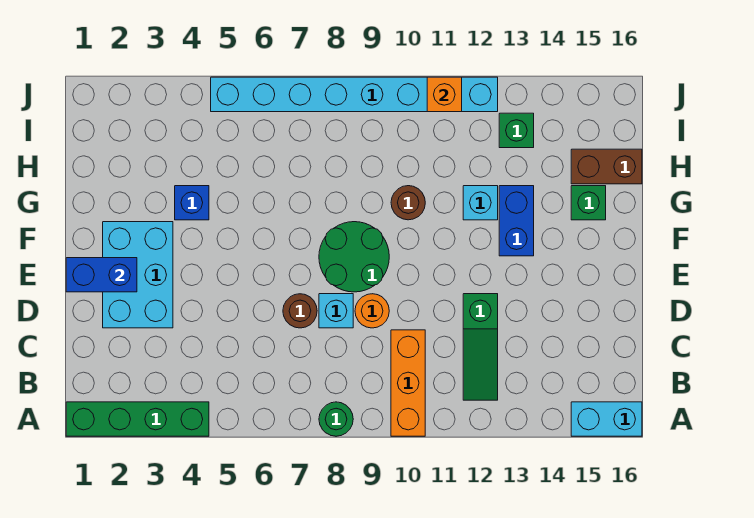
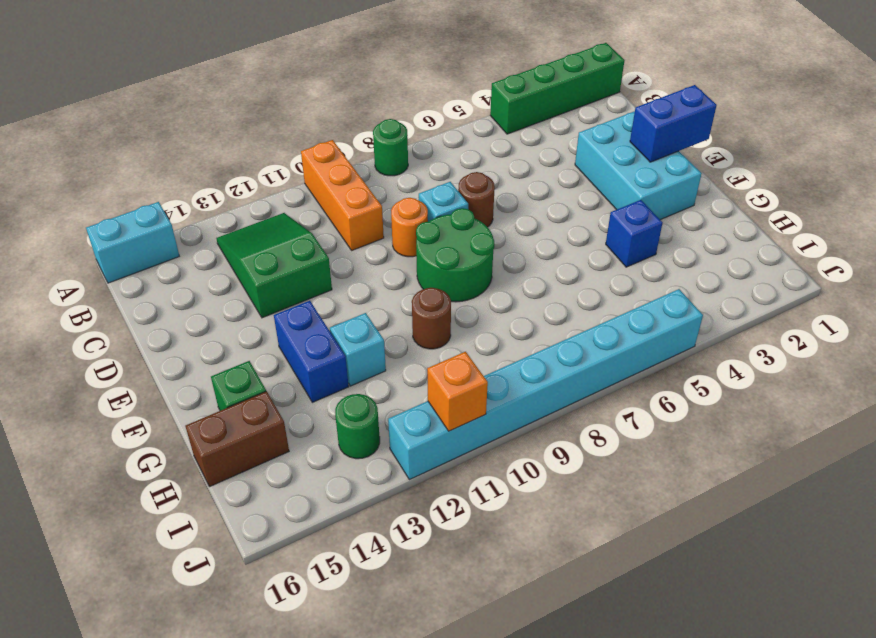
green slope B12:D12 level 1 top D -> green slope B12:D13 level 1 top D
green brick I13 level 1 -> green round brick I13 level 1

